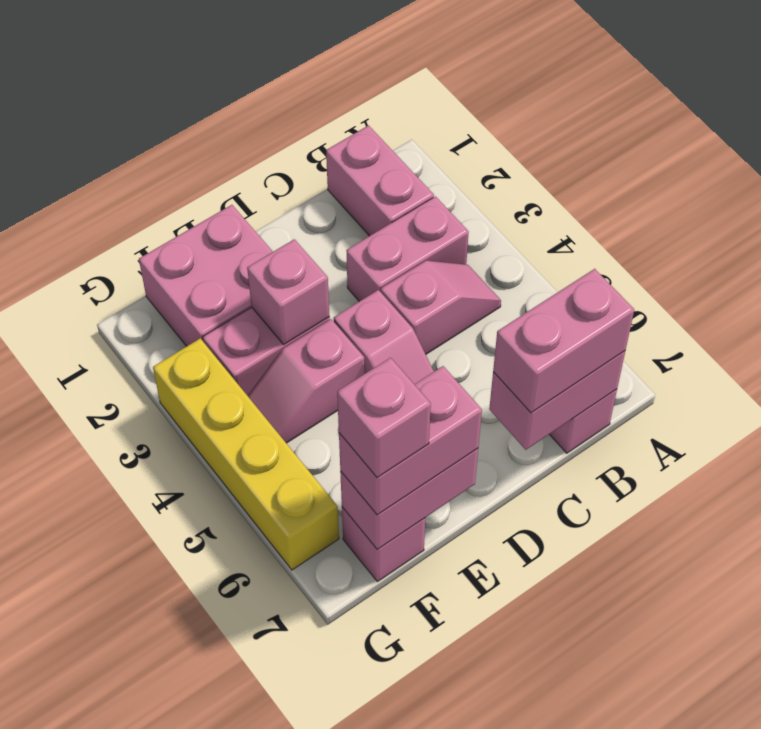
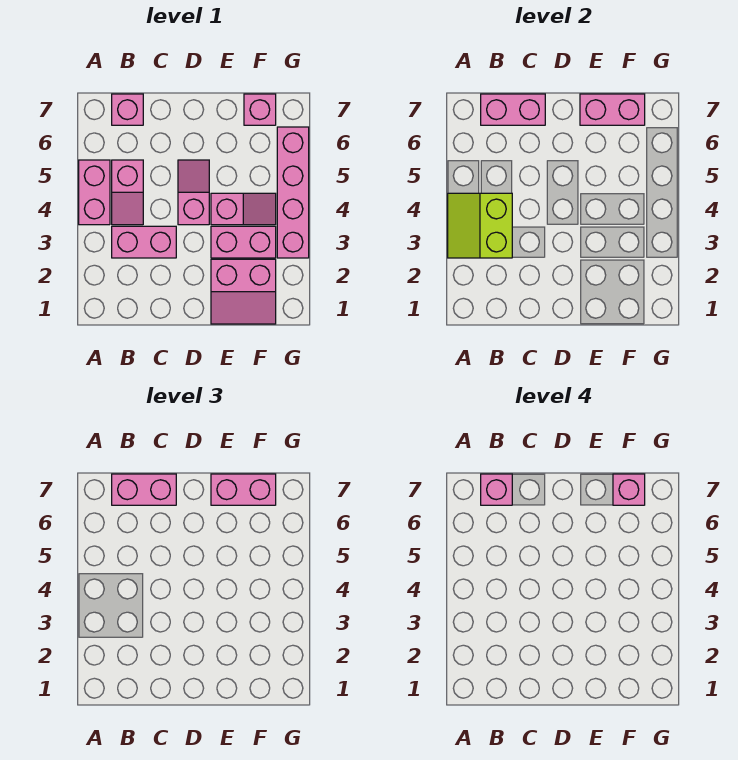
none -> lime slope A3:B4 level 2 top B
pink brick B1:B2 level 1 -> pink brick A4:A5 level 1
pink slope B4:C4 level 1 top C -> pink slope B4:B5 level 1 top 5
pink brick E1:F2 level 1 -> pink slope E1:F2 level 1 top 2
pink brick E3 level 2 -> pink brick B7 level 4
yellow brick G3:G6 level 1 -> pink brick G3:G6 level 1

